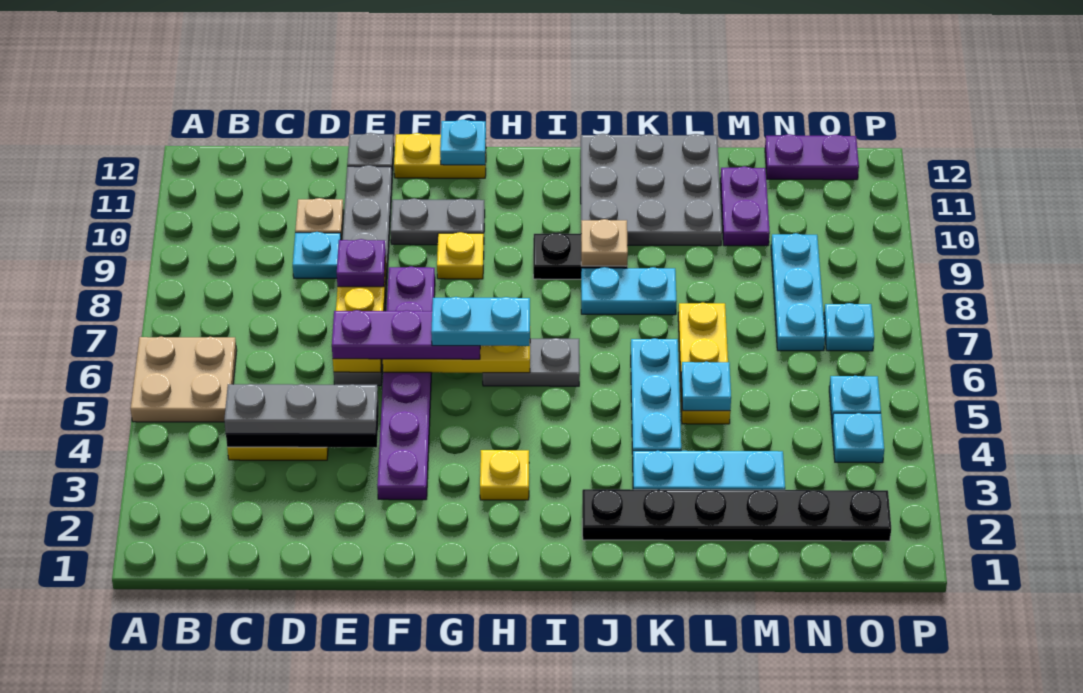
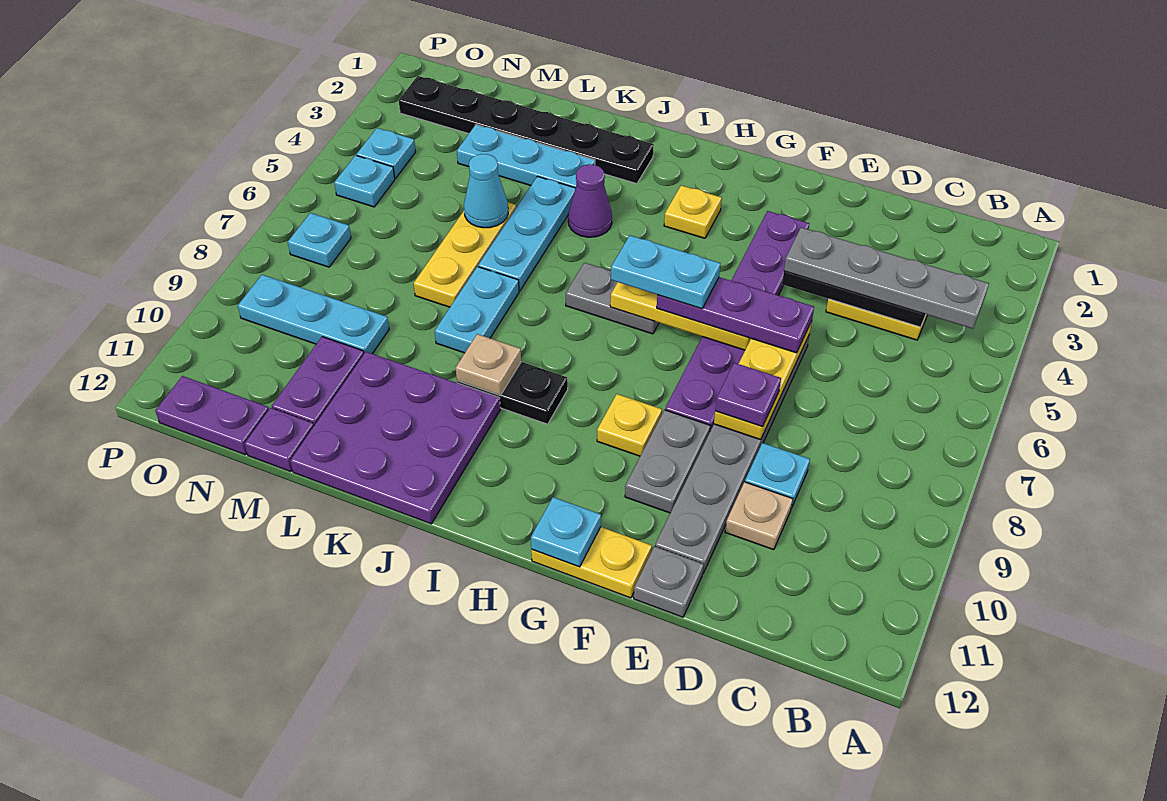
tan plate A5:B6 level 1 -> none
grey plate C4:E4 level 3 -> grey plate B4:E4 level 3
grey plate F10:G10 level 1 -> grey plate F9:F10 level 1
none -> purple cone J4 level 1
cyan plate J8:K8 level 1 -> cyan plate K7:K8 level 1
grey plate J10:L12 level 1 -> purple plate J10:L12 level 1
cyan plate L5 level 2 -> cyan cone L5 level 2
none -> purple plate M12 level 1
cyan plate N7:N9 level 1 -> cyan plate M9:O9 level 1

